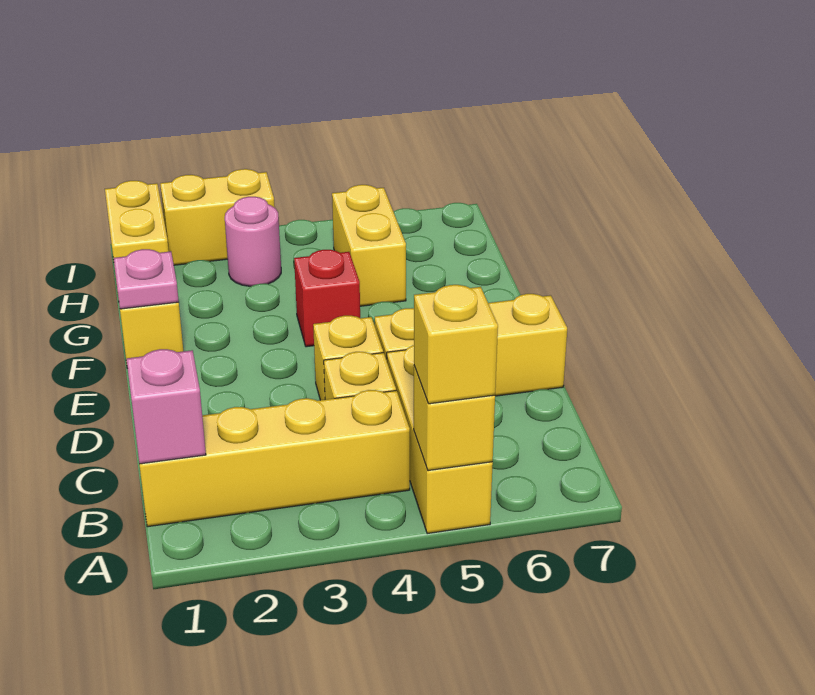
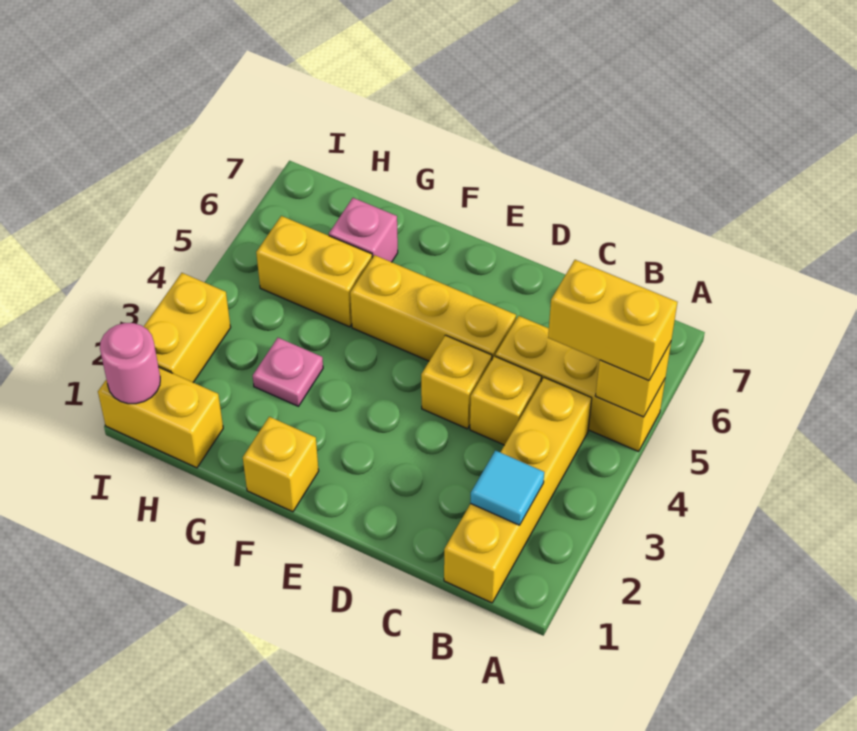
yellow brick A5 level 3 -> yellow brick A5:B5 level 3
pink brick B1 level 2 -> pink brick G6 level 1
none -> cyan tile B2 level 2
yellow brick D5:D7 level 1 -> yellow brick D5:F5 level 1
pink plate F1 level 2 -> pink plate G3 level 1
red brick F4 level 1 -> none
pink round brick H3 level 1 -> pink round brick I1 level 2

